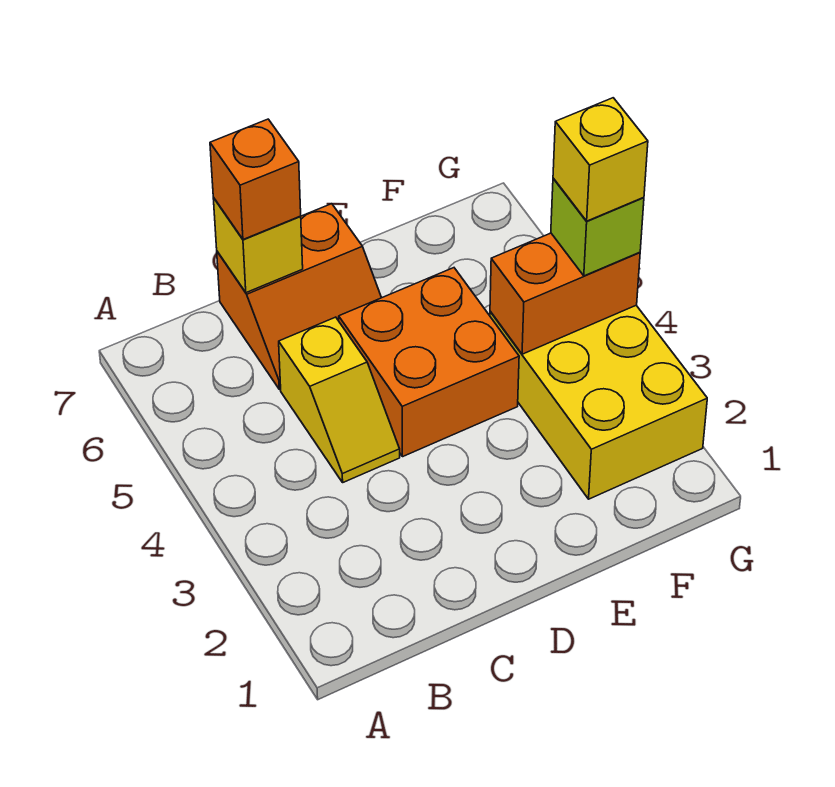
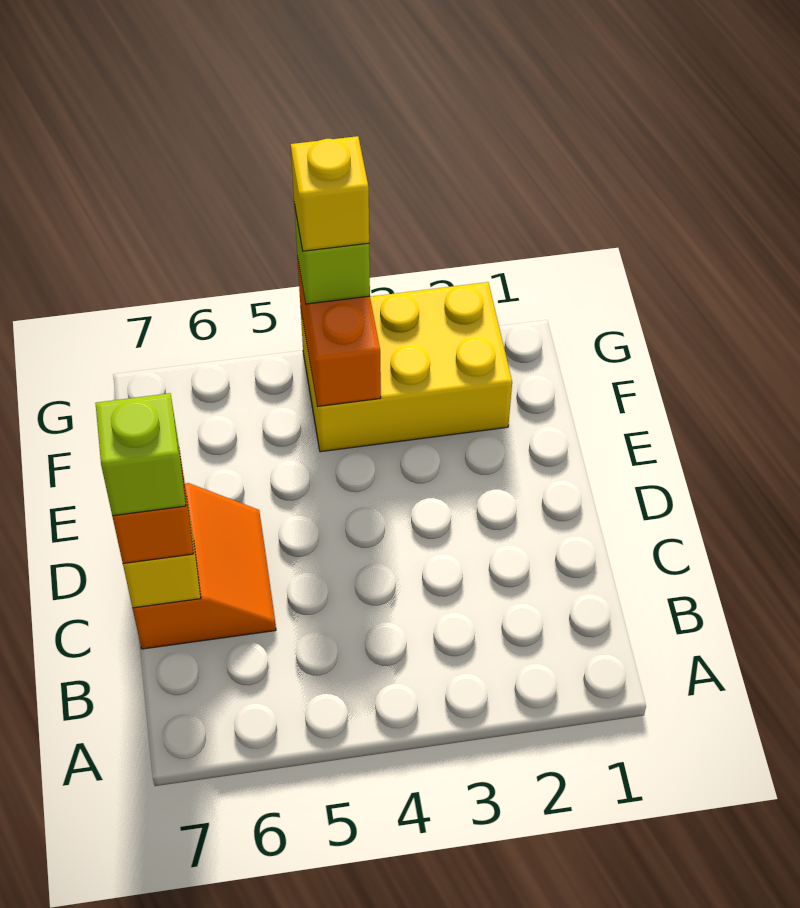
yellow slope C4:C5 level 1 top 5 -> none
none -> lime brick C7 level 4
orange brick D4:E5 level 1 -> none

